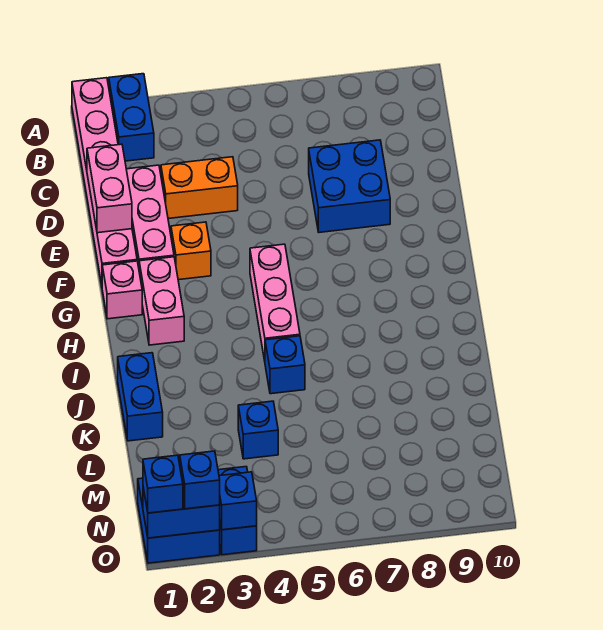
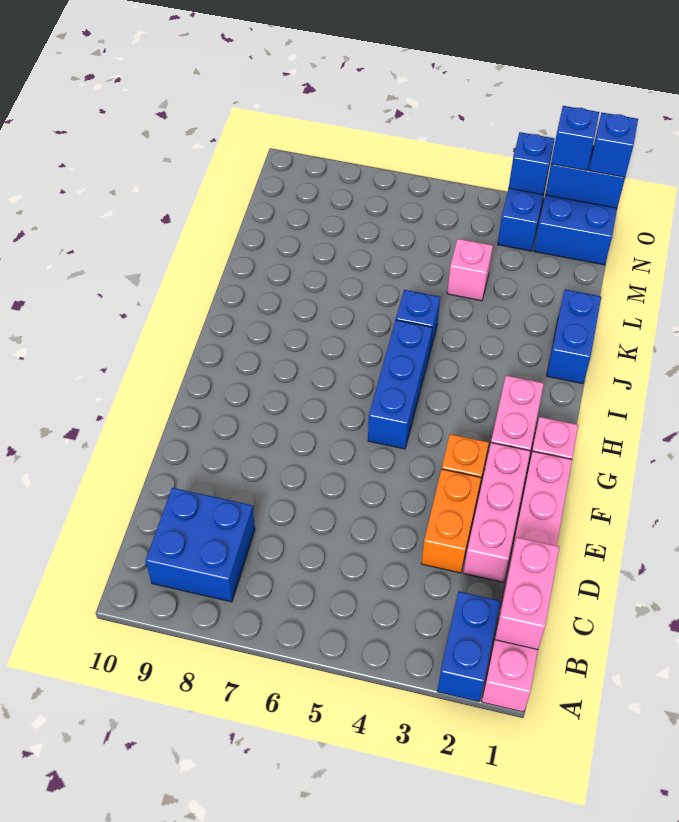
pink brick D1:E1 level 2 -> pink brick B1:C1 level 2
orange brick D3:D4 level 1 -> orange brick D3:E3 level 1
blue brick D7:E8 level 1 -> blue brick B8:C9 level 1
pink brick G5:I5 level 1 -> blue brick G5:I5 level 1
blue brick L4 level 1 -> pink brick L4 level 1

